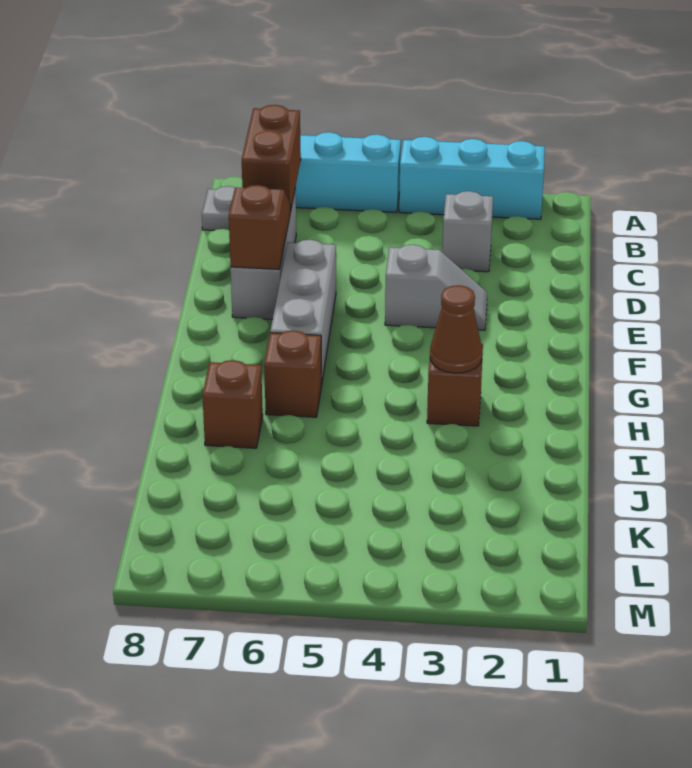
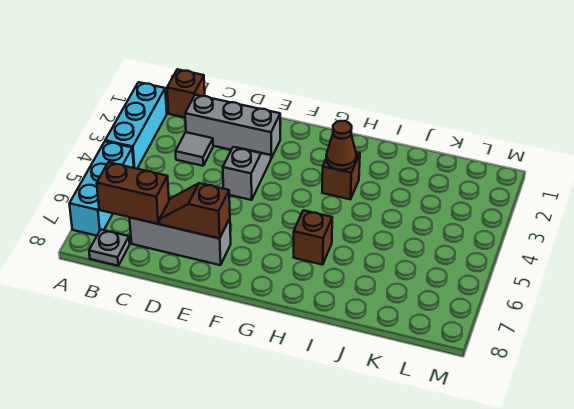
grey brick C3 level 1 -> grey tile C3 level 1
grey brick E6:G6 level 1 -> grey brick C2:E2 level 1
brown brick I7 level 1 -> brown brick B1 level 1

